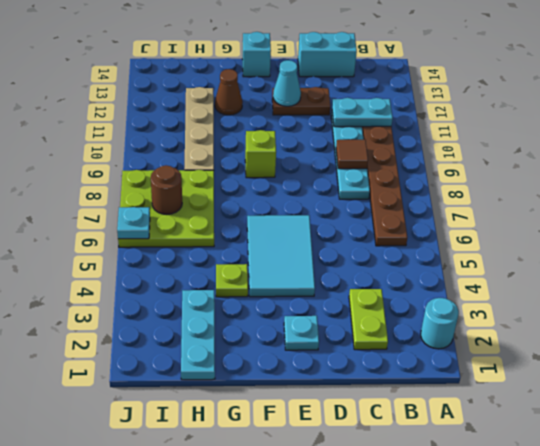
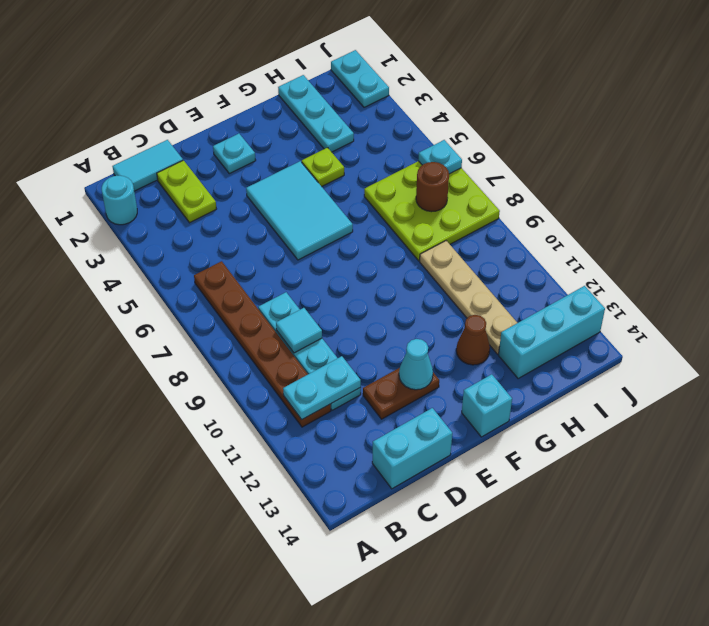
none -> cyan tile B1:C1 level 1
brown tile C9 level 2 -> cyan tile C9 level 2
lime brick F9 level 1 -> none
none -> cyan brick H13:J13 level 1
none -> cyan plate J1:J2 level 1

